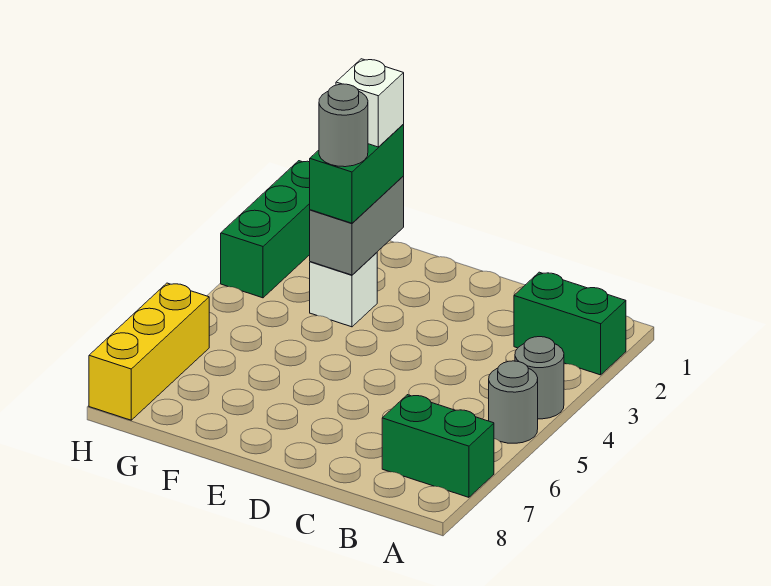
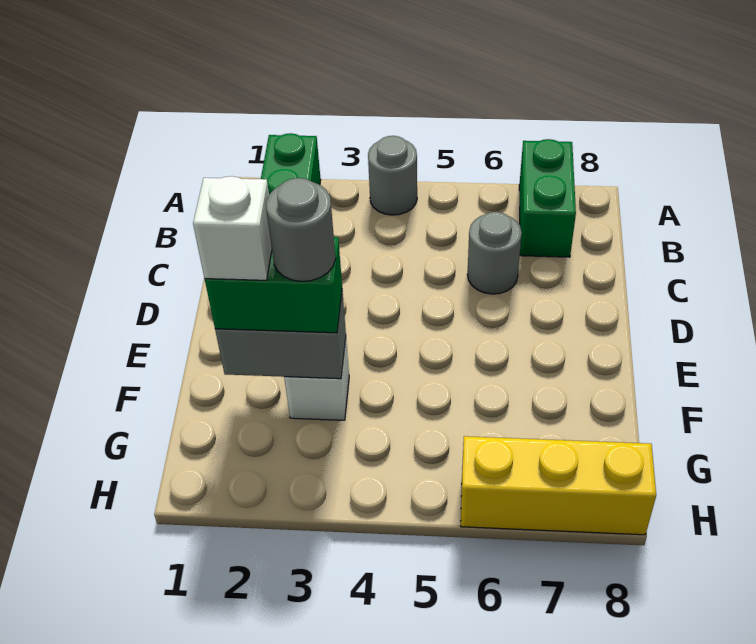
grey round brick A5 level 1 -> grey round brick C6 level 1
green brick H1:H3 level 1 -> none

